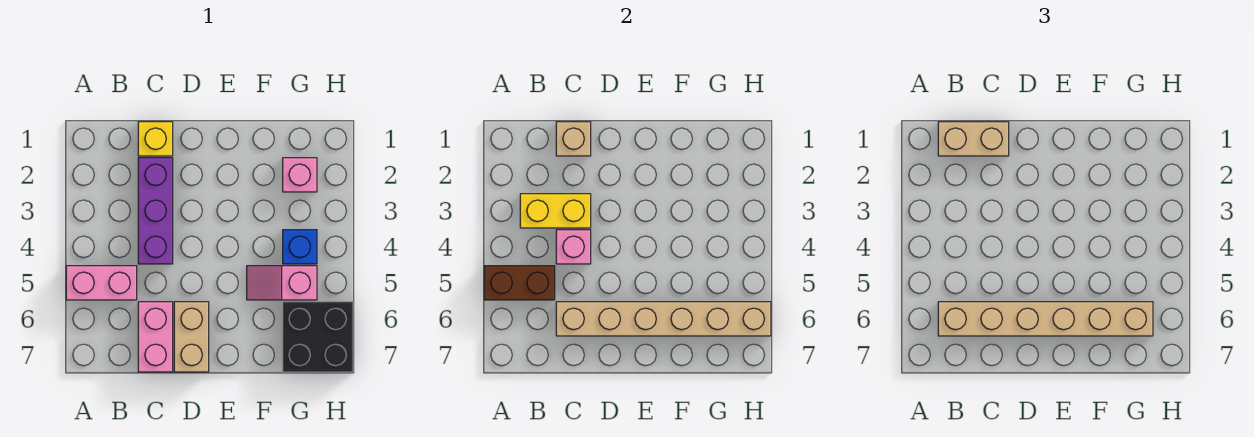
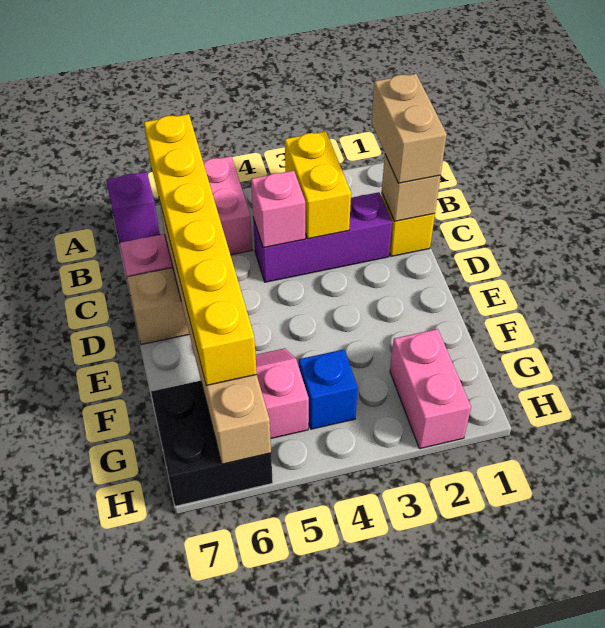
brown brick A5:B5 level 2 -> none
none -> purple brick A7 level 1
tan brick B6:G6 level 3 -> yellow brick B6:G6 level 3
pink brick G2 level 1 -> pink brick G2:H2 level 1

